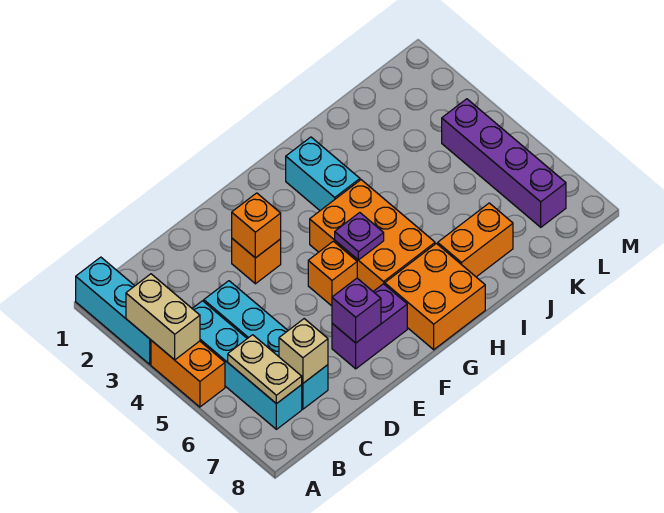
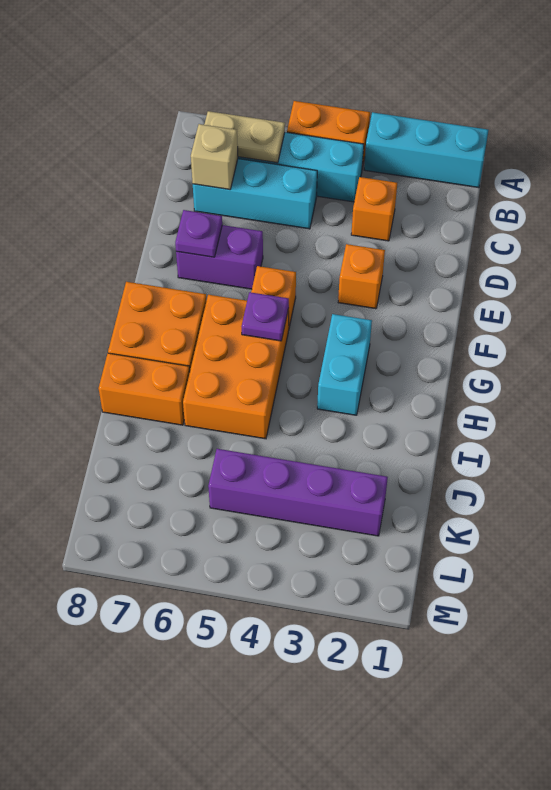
tan brick A3:A4 level 2 -> none
cyan brick C4:C7 level 1 -> cyan brick C5:C7 level 1
orange brick E3 level 2 -> orange brick C3 level 1
purple brick E7:F7 level 1 -> purple brick E6:E7 level 1
purple brick E7 level 2 -> purple plate E7 level 2
orange brick G4:H6 level 1 -> orange brick G5:I6 level 1
cyan brick H2:H3 level 1 -> cyan brick G3:H3 level 1
orange brick I7:J7 level 1 -> orange brick I7:I8 level 1
purple brick L4:L7 level 1 -> purple brick K2:K5 level 1

